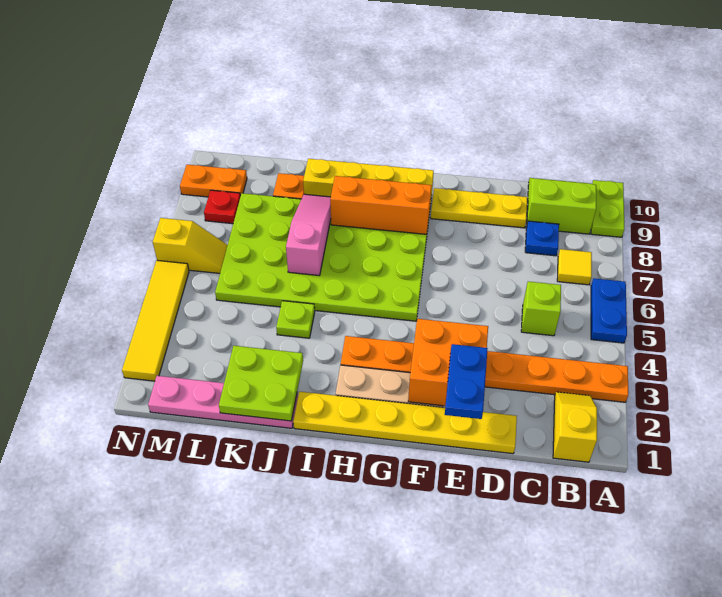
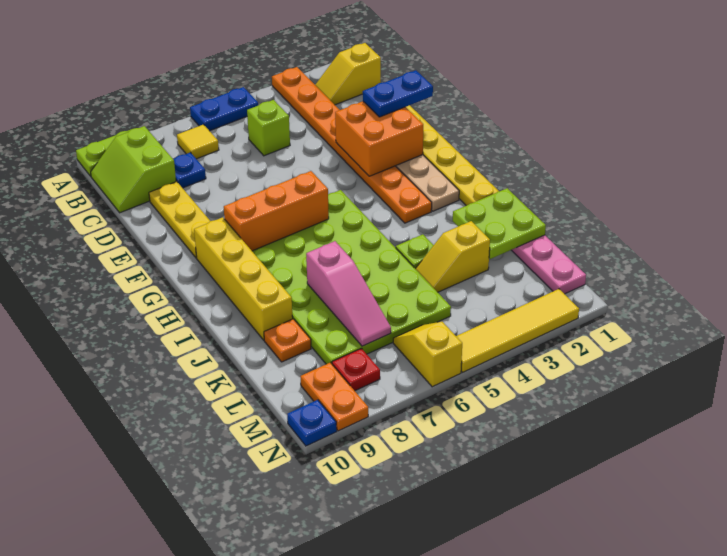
orange brick G8:I8 level 2 -> orange brick G6:G8 level 2
pink slope J6:J8 level 2 top 6 -> pink slope J7:L7 level 2 top J
none -> yellow slope K3:K4 level 1 top 3
none -> blue plate N10 level 1

